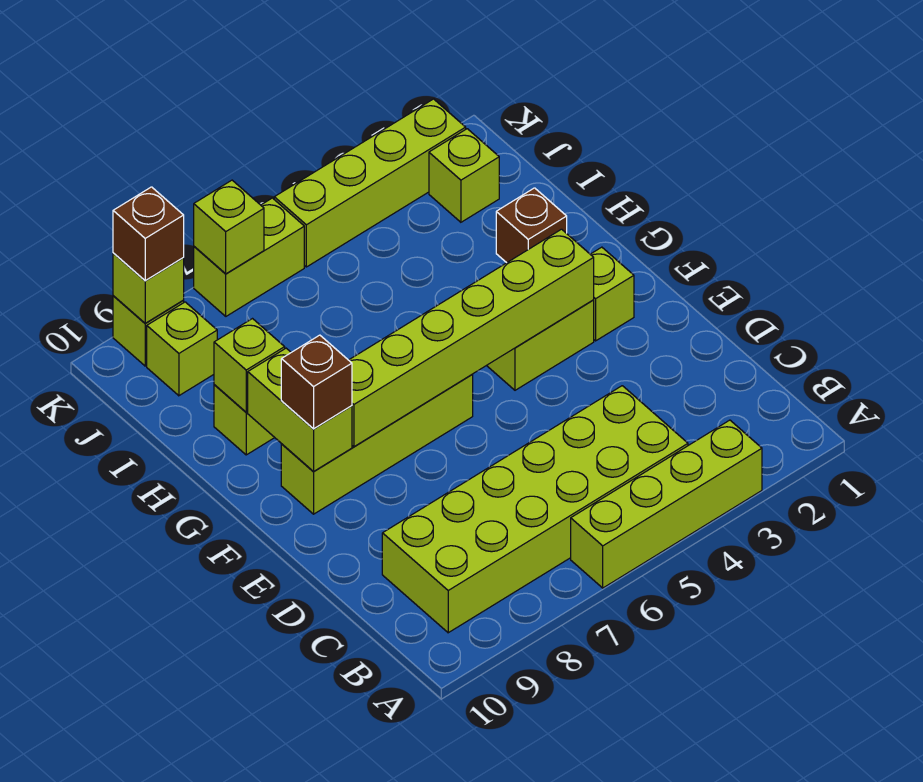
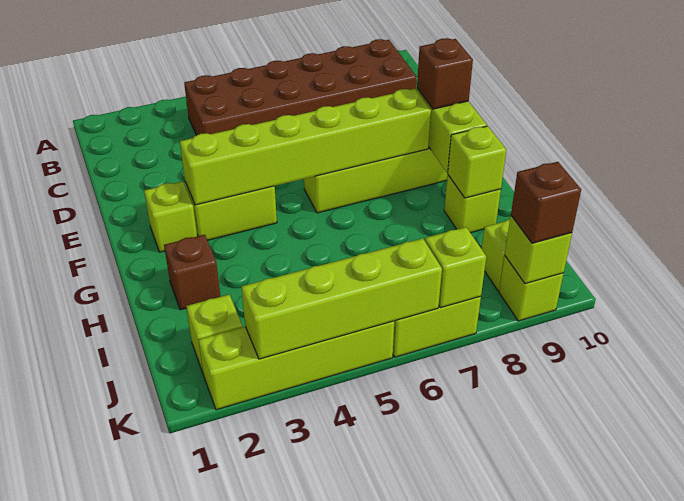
lime brick A3:A6 level 1 -> lime brick K3:K6 level 2
lime brick B4:C9 level 1 -> brown brick B4:C9 level 1

